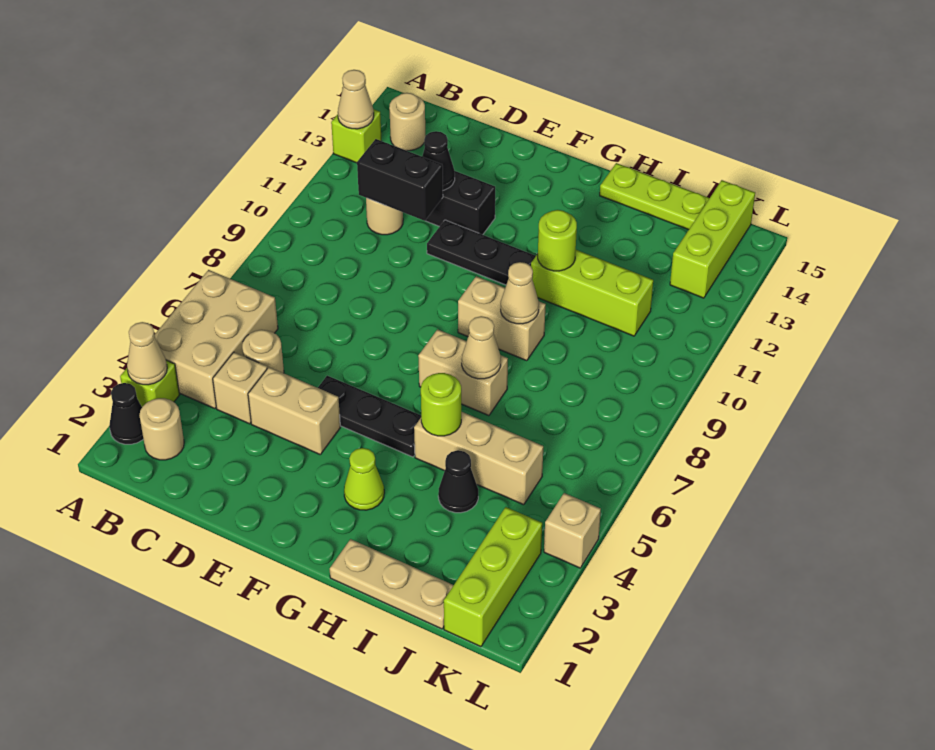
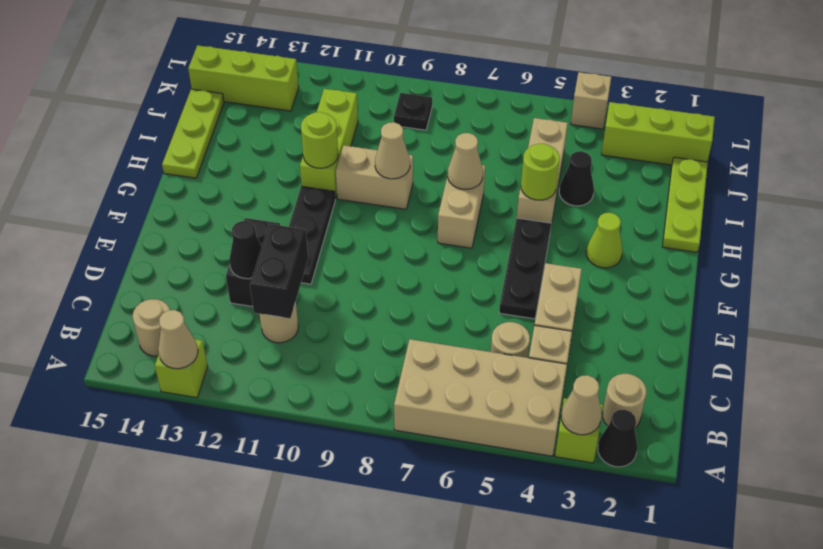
tan brick A4:B6 level 1 -> tan brick A4:B7 level 1
tan brick G9:H9 level 1 -> tan brick H9:H10 level 1
tan plate H1:J1 level 1 -> lime plate H1:J1 level 1
none -> black plate K9 level 1

